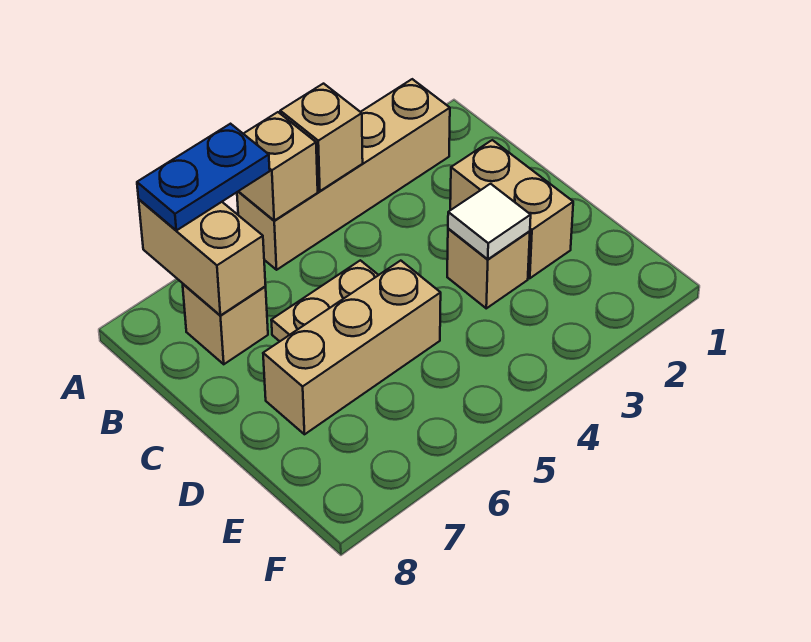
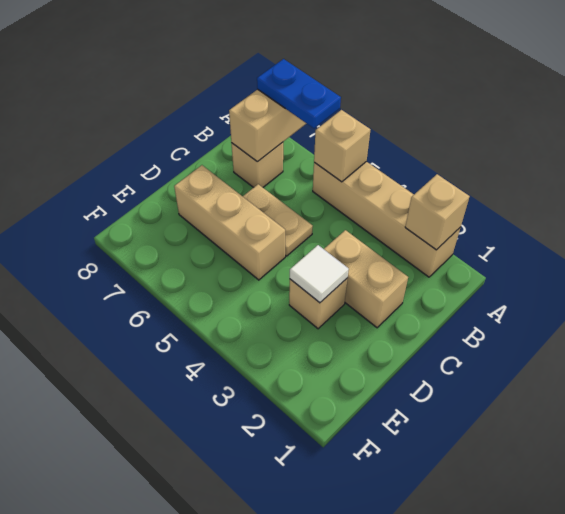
tan brick A4 level 2 -> tan brick A2 level 2
tan brick C2:D2 level 1 -> tan brick C2:C3 level 1

